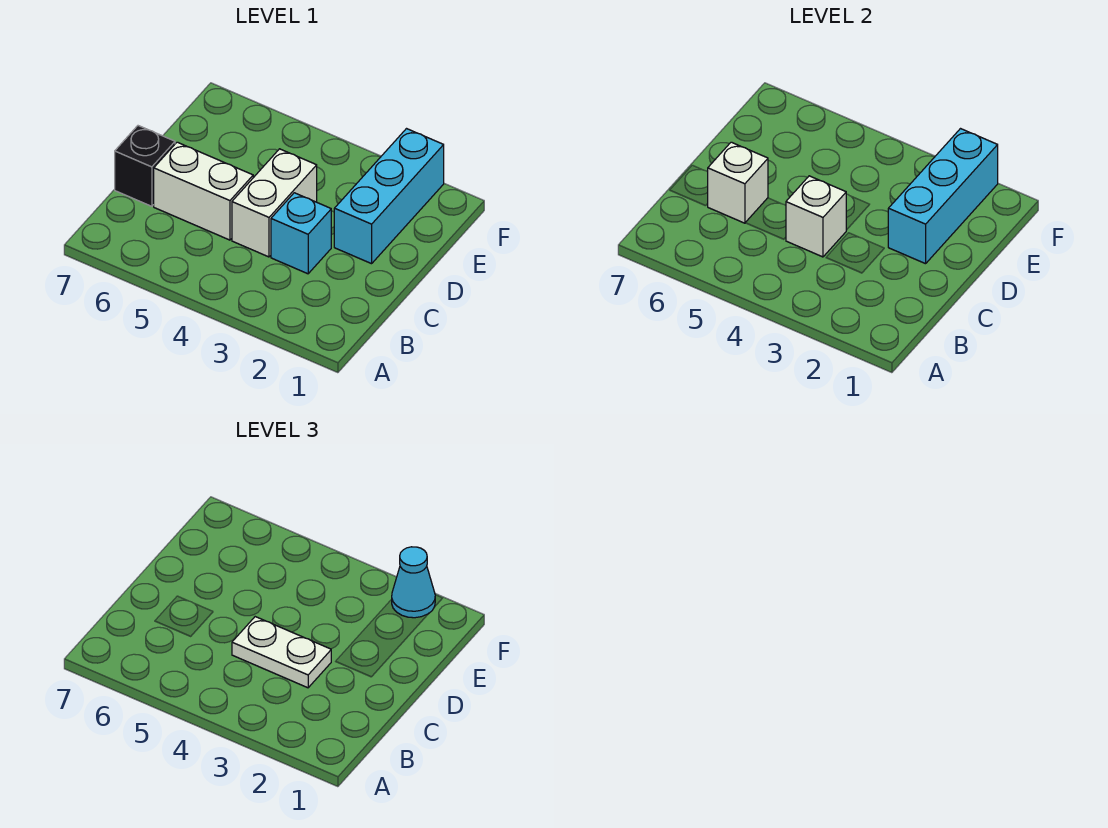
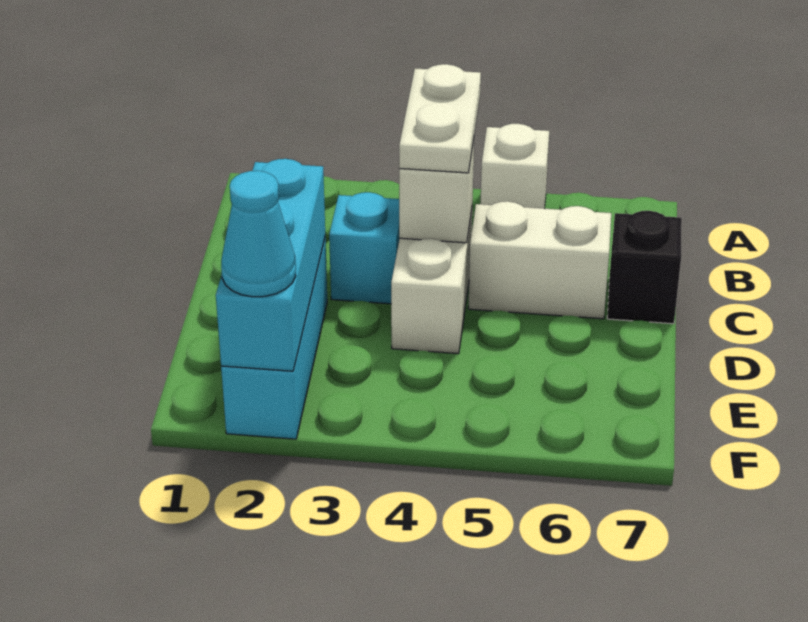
white plate C3:C4 level 3 -> white plate B4:C4 level 3
white brick C6 level 2 -> white brick A5 level 1

